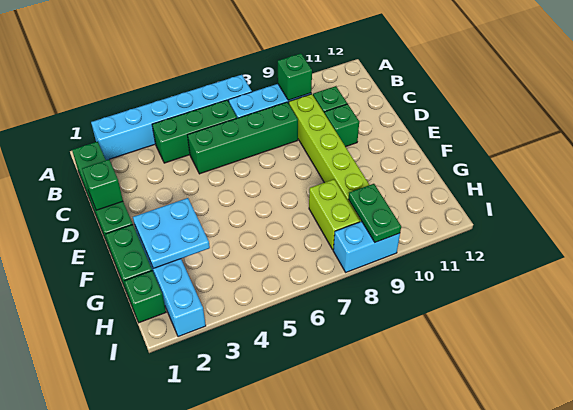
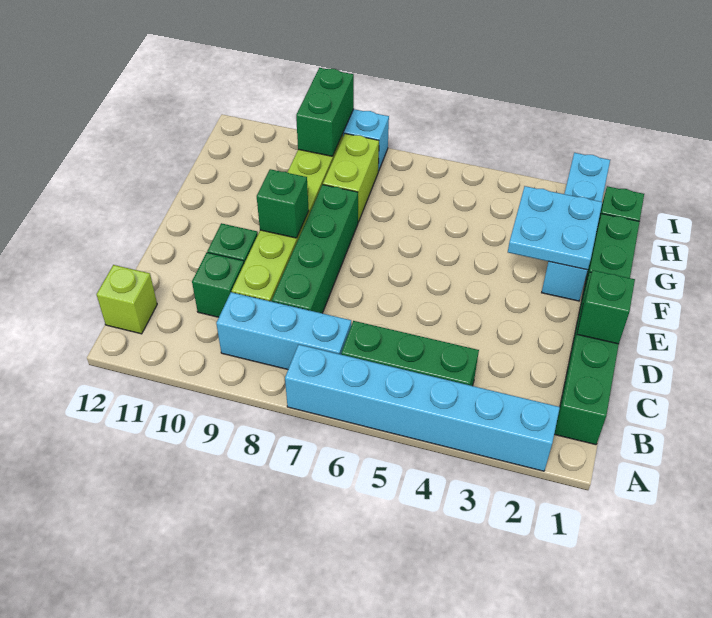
green brick B9 level 2 -> green brick E9 level 2
none -> lime brick B12 level 1
green brick C5:C8 level 1 -> green brick C8:F8 level 1
green plate H9:I9 level 2 -> green brick H9:I9 level 2

